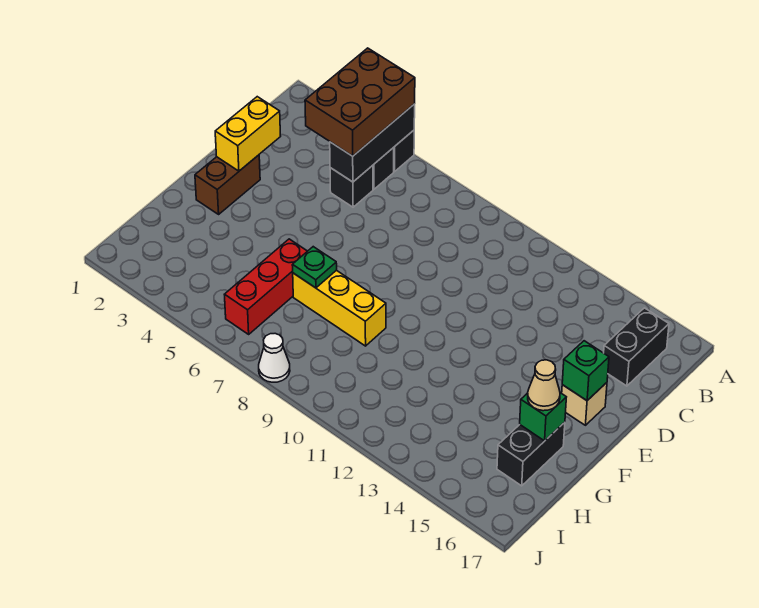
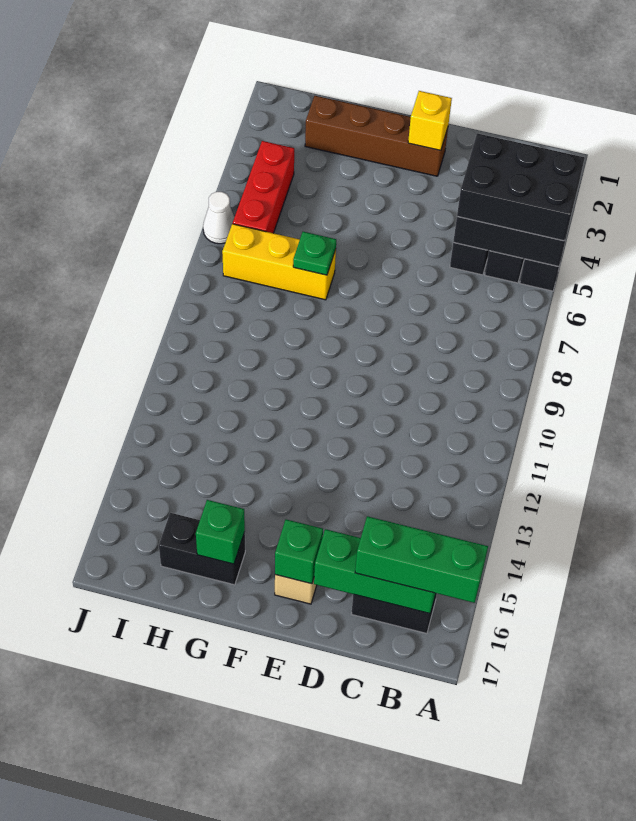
brown brick A4:C5 level 3 -> black brick A4:C5 level 3
none -> green brick A16:C16 level 3
none -> green brick B16:D16 level 2
yellow brick D2:E2 level 2 -> yellow brick E2 level 2
brown brick E2:F2 level 1 -> brown brick E2:H2 level 1
red brick G6:I6 level 1 -> red brick I4:I6 level 1
yellow brick G7:G9 level 1 -> yellow brick G7:I7 level 1
tan cone G16 level 3 -> none
white cone J8 level 1 -> white cone J6 level 1

